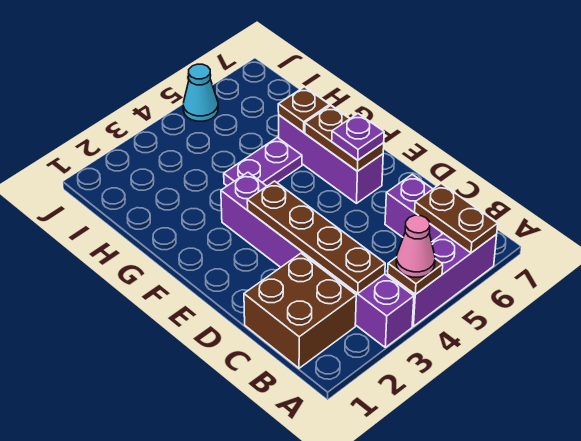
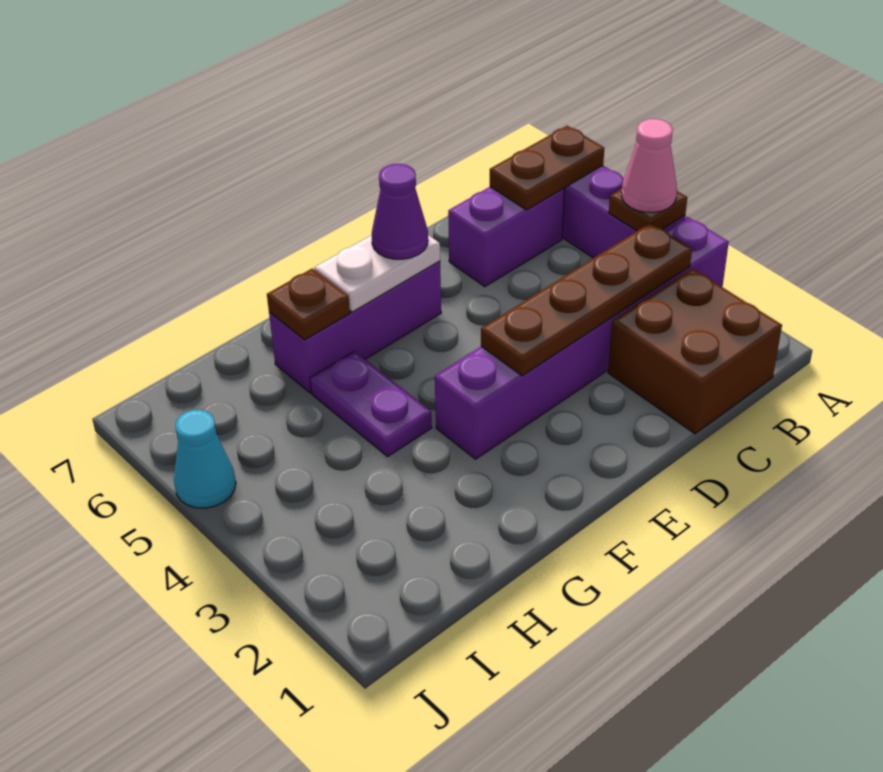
brown plate E6:F6 level 2 -> white plate E6:F6 level 2
purple plate E6 level 3 -> purple cone E6 level 3

